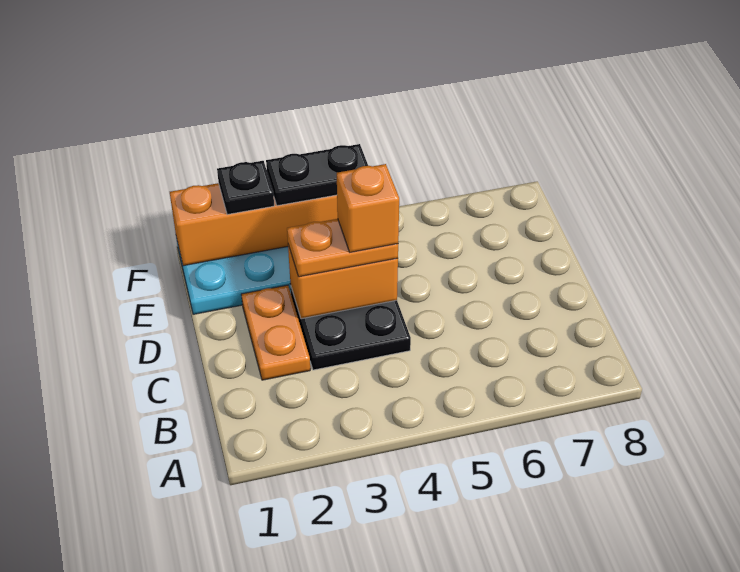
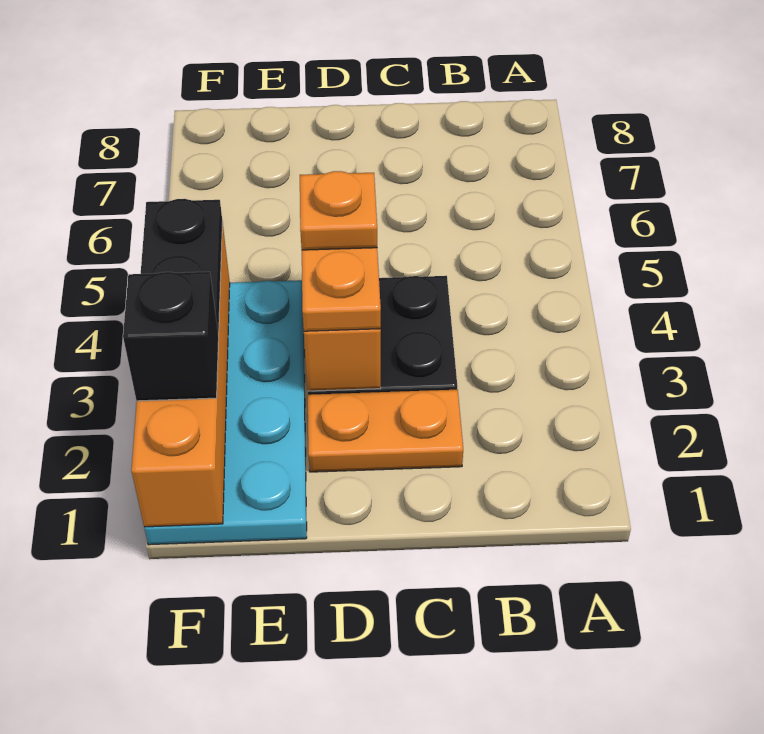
orange brick D4 level 4 -> orange plate D4 level 4
black plate F2 level 3 -> black brick F2 level 3

